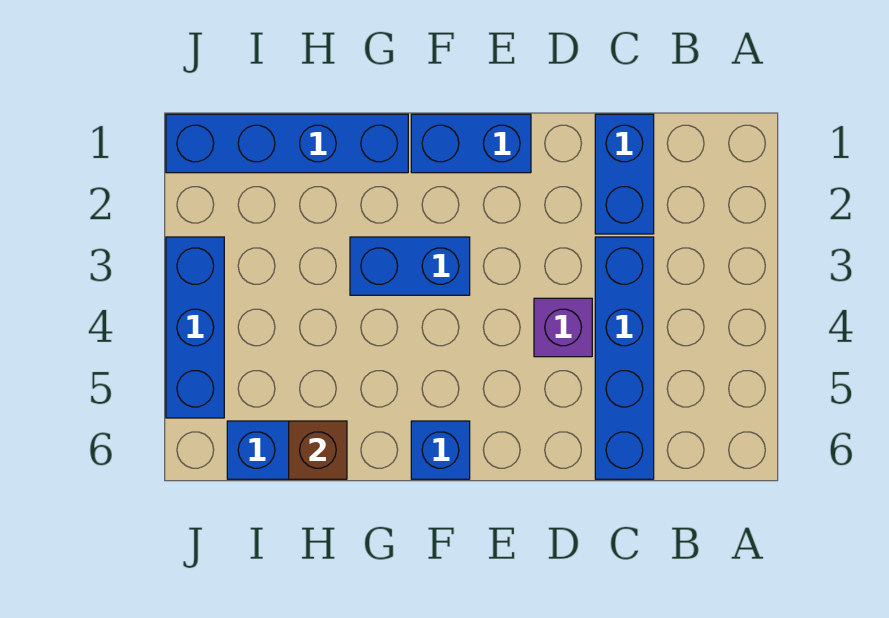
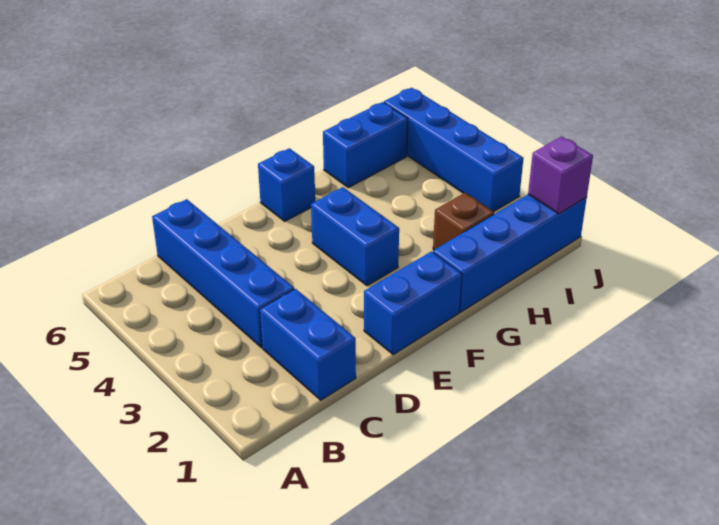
purple brick D4 level 1 -> purple brick J1 level 2
blue brick F3:G3 level 1 -> blue brick F3:F4 level 1
brown brick H6 level 2 -> brown brick H2 level 1
blue brick J3:J5 level 1 -> blue brick J3:J6 level 1

